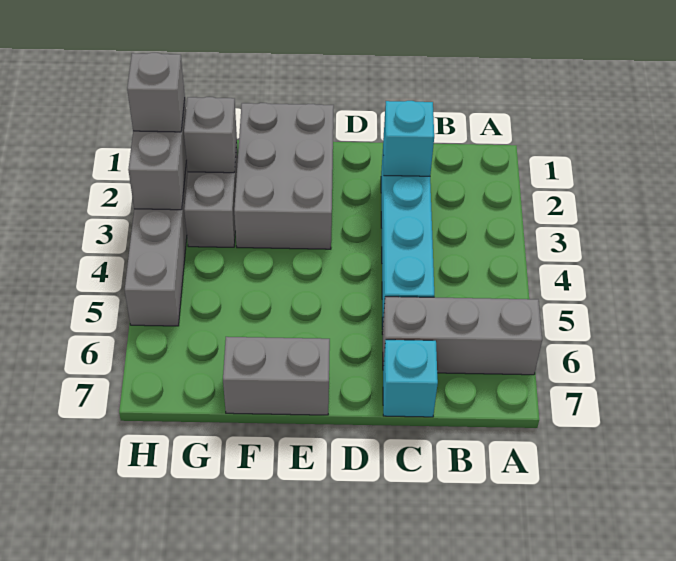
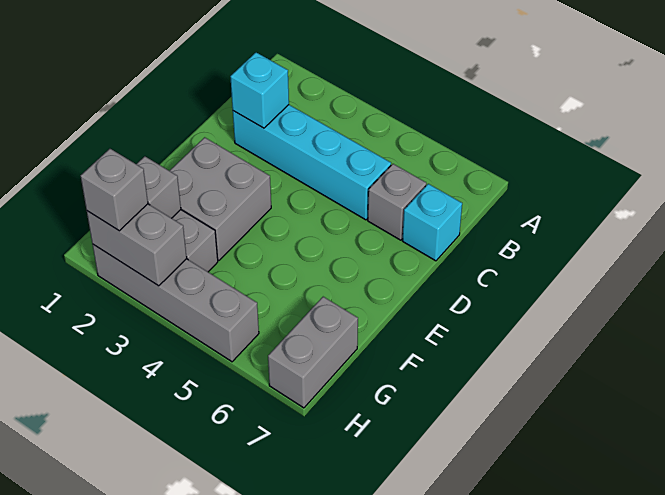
grey brick A6:C6 level 1 -> grey brick C6 level 1
grey brick E1:F3 level 1 -> grey brick E2:F3 level 1
grey brick E7:F7 level 1 -> grey brick G7:H7 level 1

